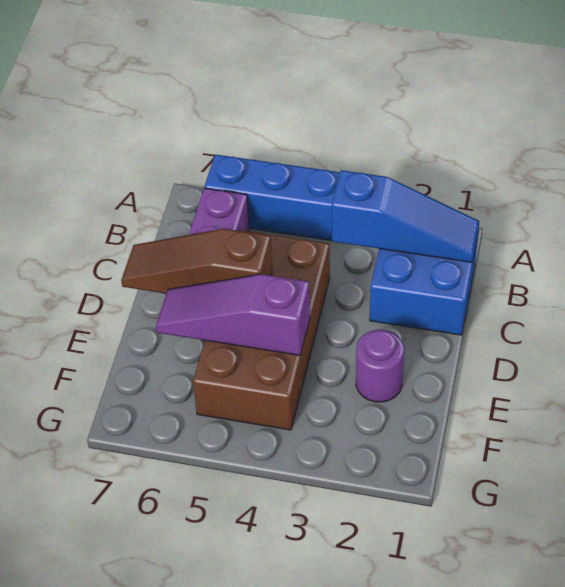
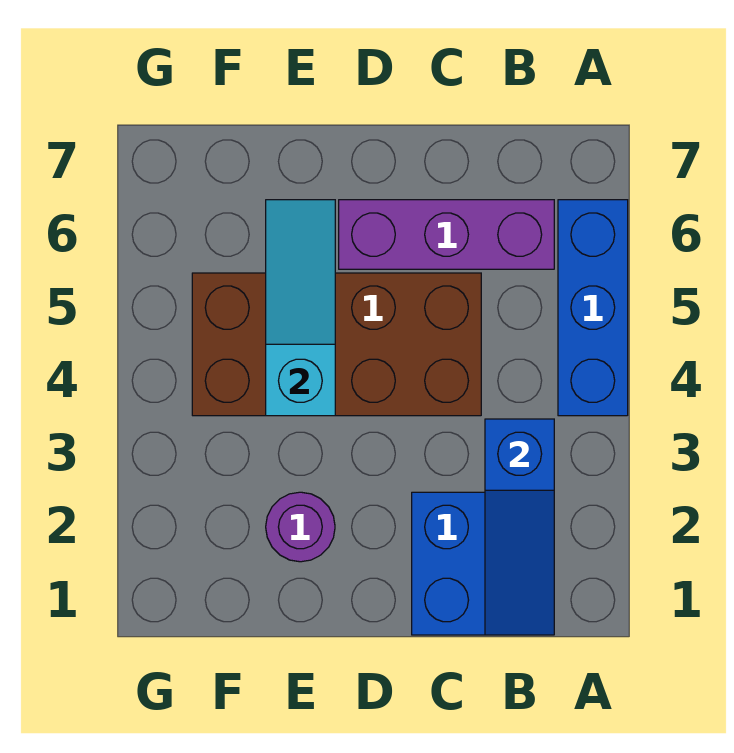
brown slope D5:D7 level 2 top 5 -> none
purple slope E4:E6 level 2 top 4 -> cyan slope E4:E6 level 2 top 4

